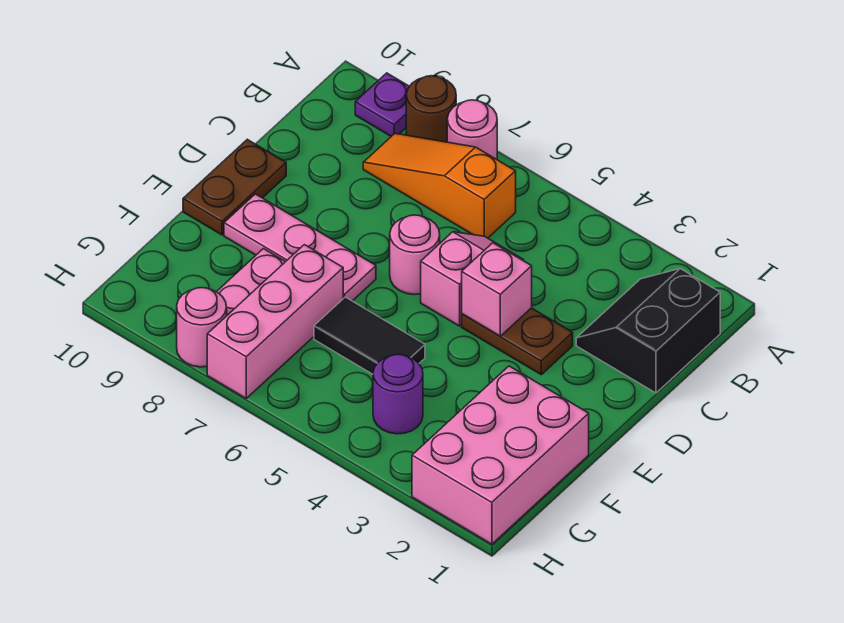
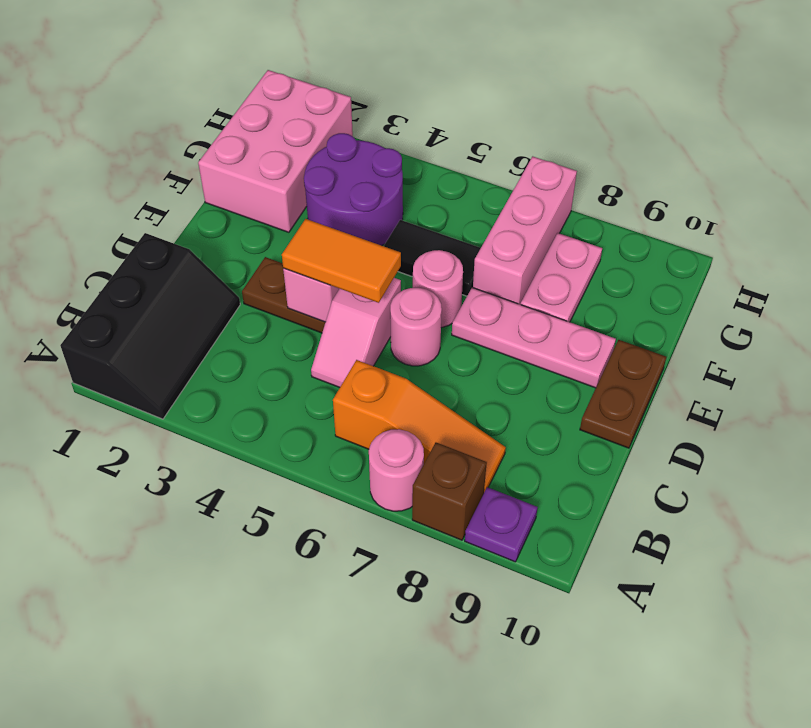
brown round brick A8 level 1 -> brown brick A8 level 1
black slope B1:C2 level 1 top 1 -> black slope A1:C2 level 1 top 1
none -> orange tile D4:D5 level 3
purple round brick G4 level 1 -> purple round brick F3:G4 level 1
pink round brick H8 level 1 -> pink round brick E6 level 1

